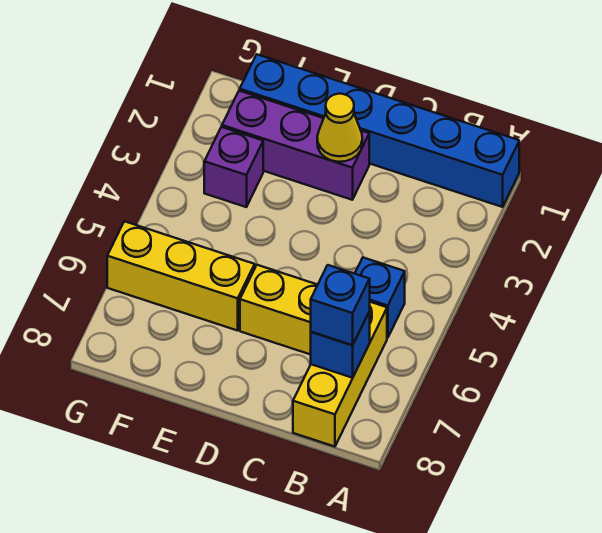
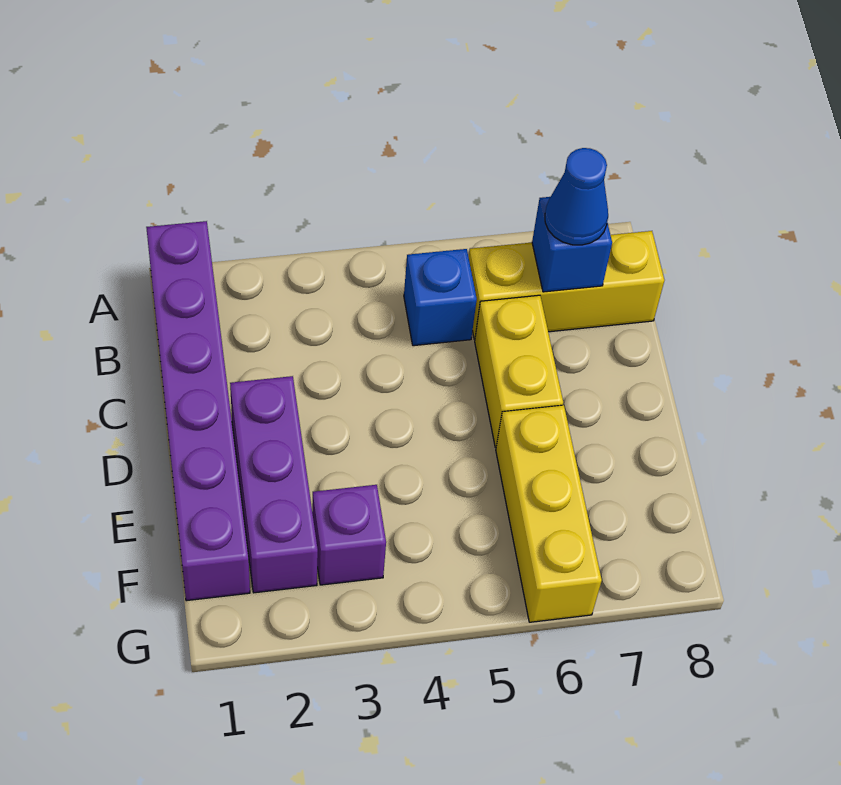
blue brick A1:F1 level 1 -> purple brick A1:F1 level 1
blue brick B7 level 3 -> blue cone B7 level 3
yellow cone D2 level 2 -> none

